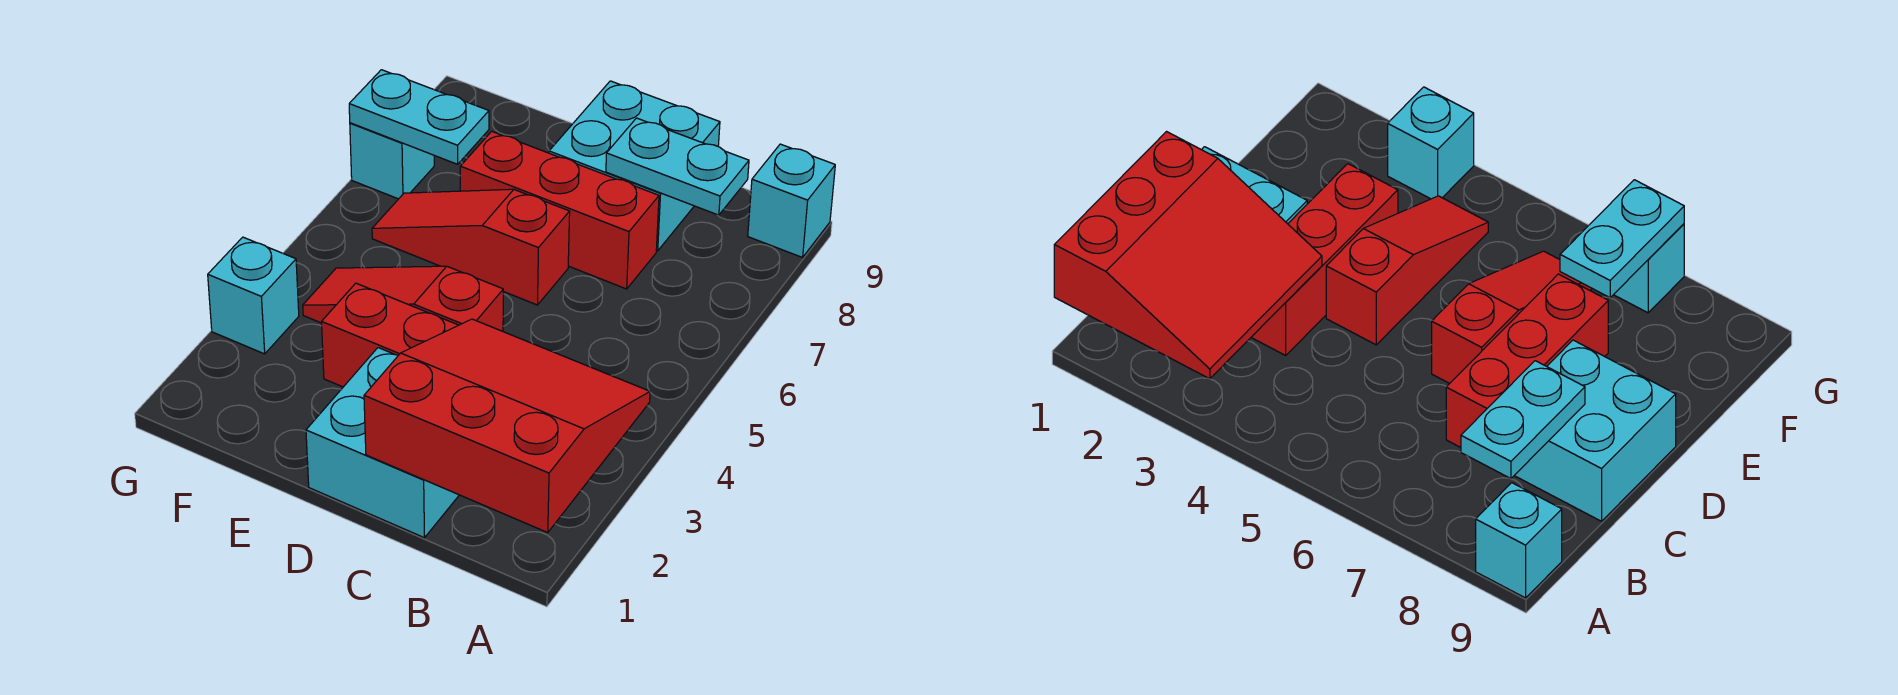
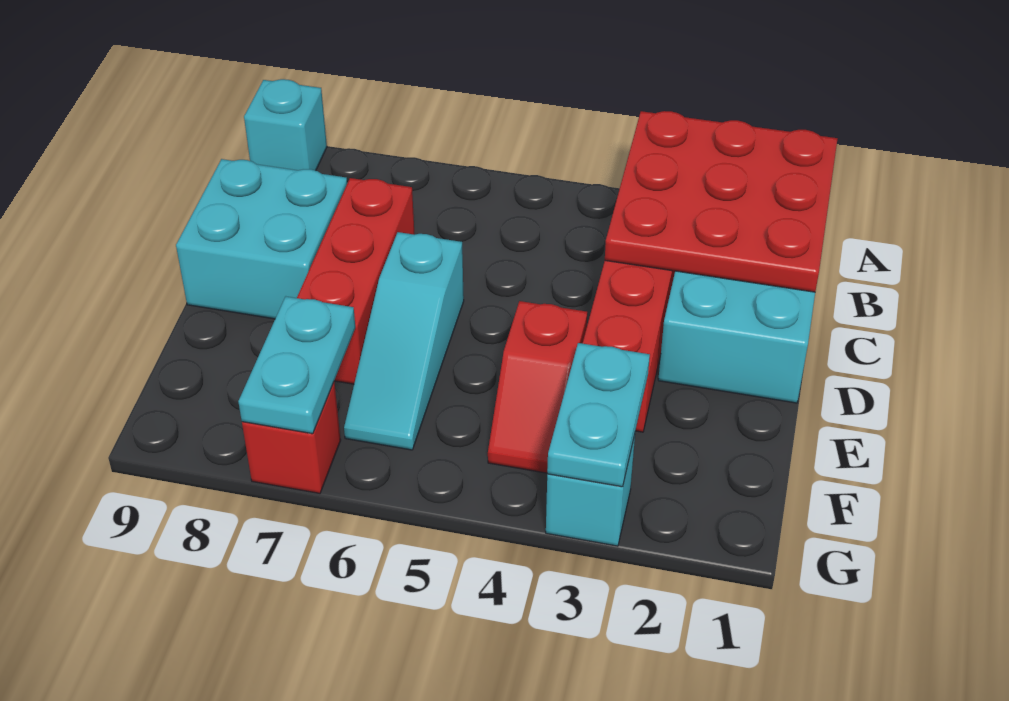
red slope A1:C3 level 2 top 1 -> red plate A1:C3 level 2
cyan plate B8:C8 level 2 -> cyan plate F3:G3 level 2
red slope D4:F4 level 1 top D -> red slope E4:F4 level 1 top E
red slope D6:F6 level 1 top D -> cyan slope D6:F6 level 1 top D
cyan brick G7 level 1 -> red brick G7 level 1

